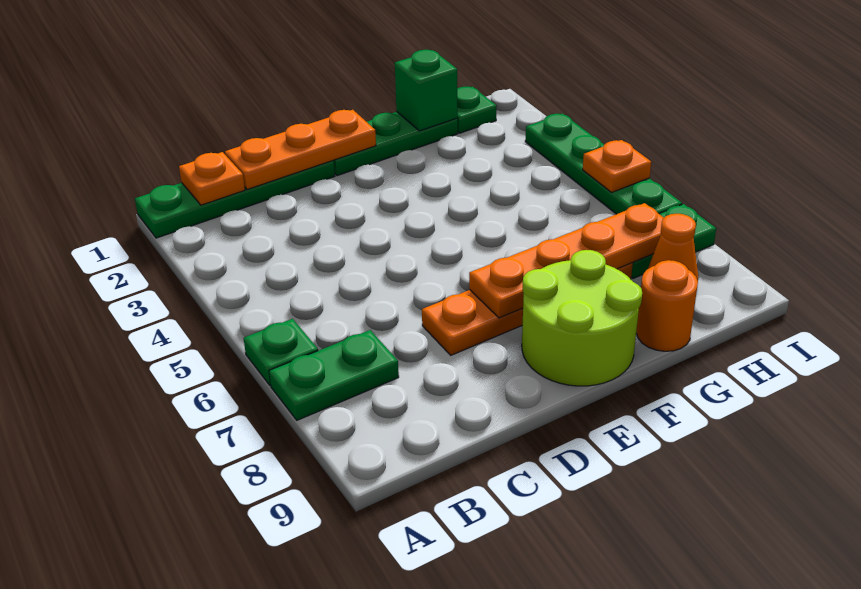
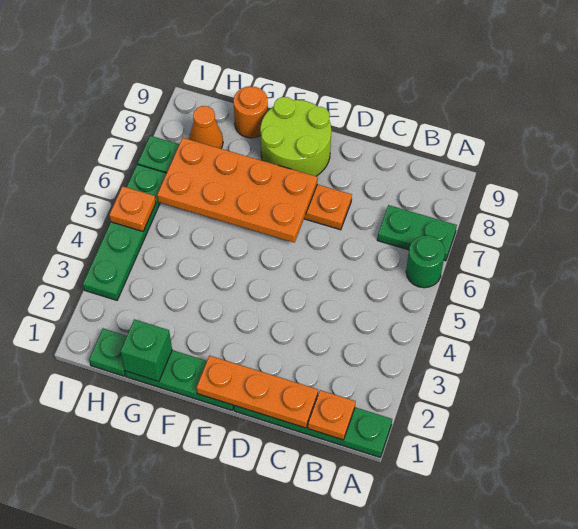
green plate A6 level 1 -> green round brick A6 level 1
orange plate E7:H7 level 2 -> orange plate E6:H7 level 2

